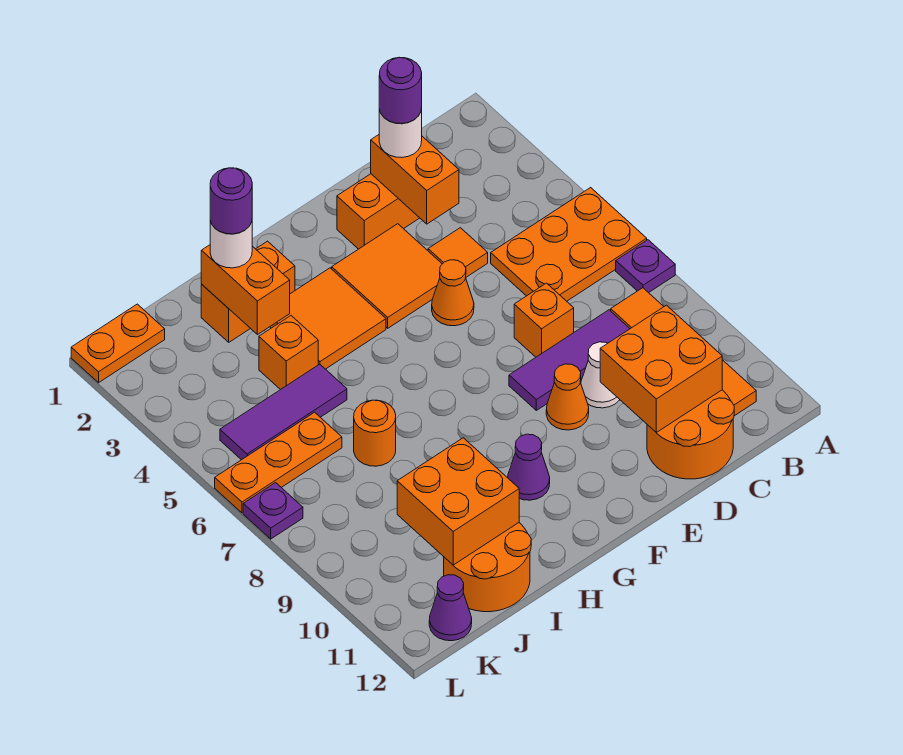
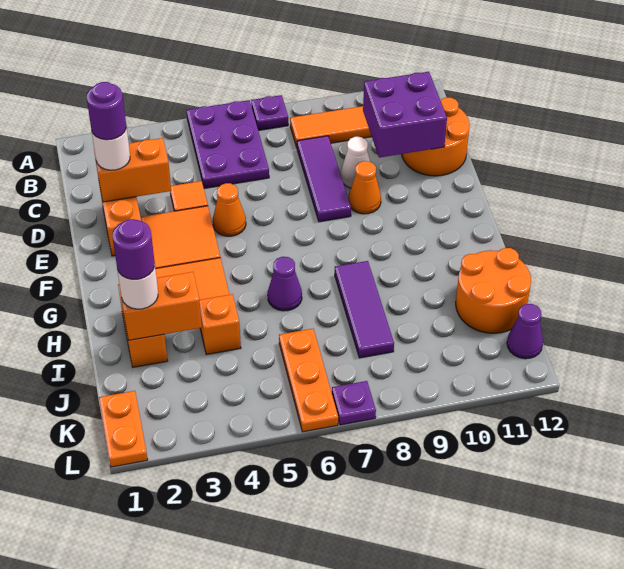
orange plate A5:C6 level 1 -> purple plate A5:C6 level 1
orange brick C10:D11 level 2 -> purple brick C10:D11 level 2
orange brick D7 level 1 -> none
purple cone G10 level 1 -> purple cone H6 level 1
purple tile I5:K5 level 1 -> purple tile H8:J8 level 1
orange round brick I7 level 1 -> none
orange brick I10:J11 level 2 -> none

